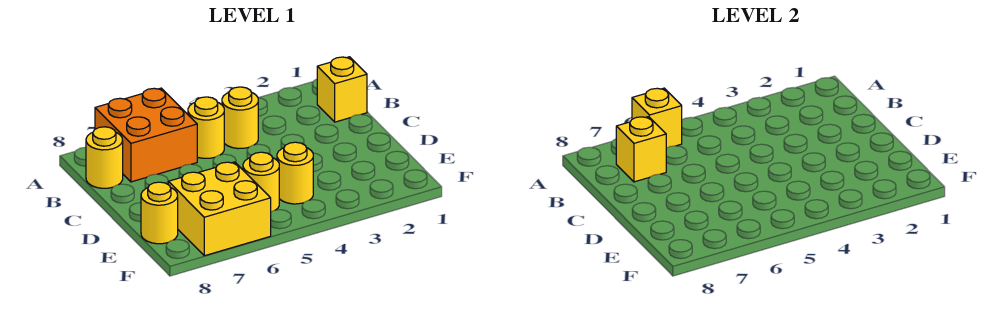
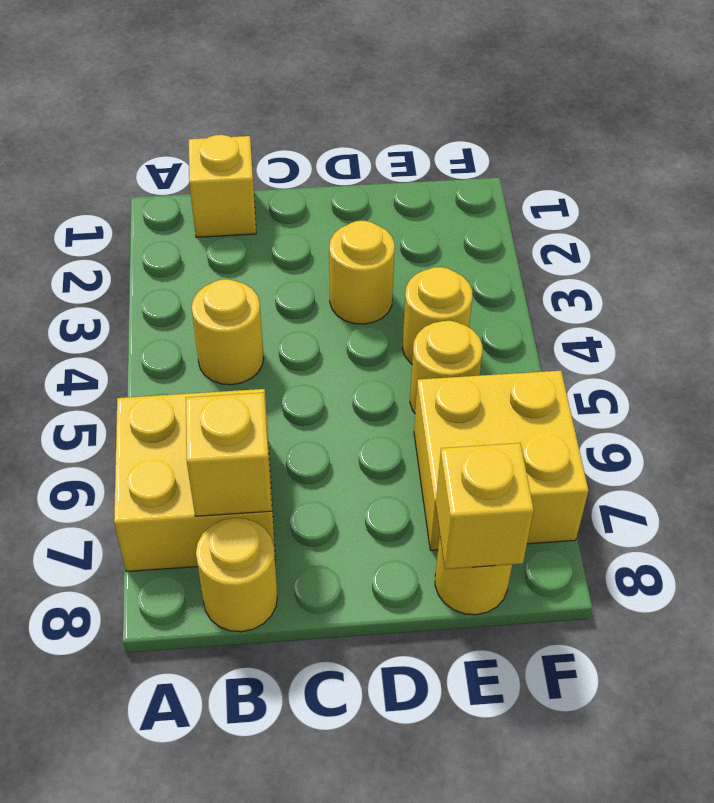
orange brick A6:B7 level 1 -> yellow brick A6:B7 level 1
yellow brick A6 level 2 -> yellow brick E8 level 2
yellow round brick B5 level 1 -> yellow round brick D3 level 1

